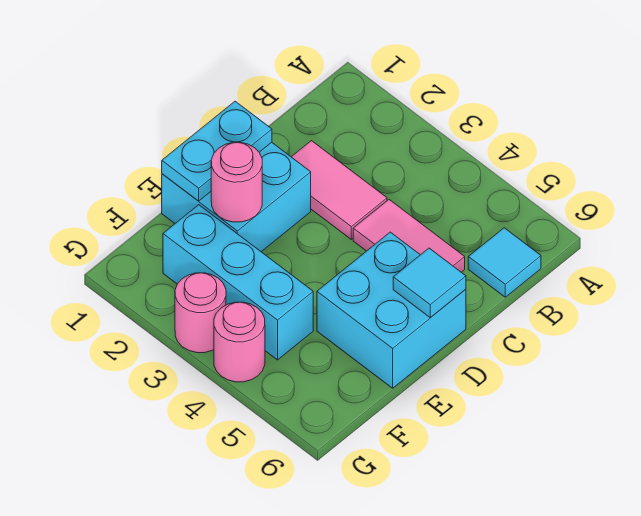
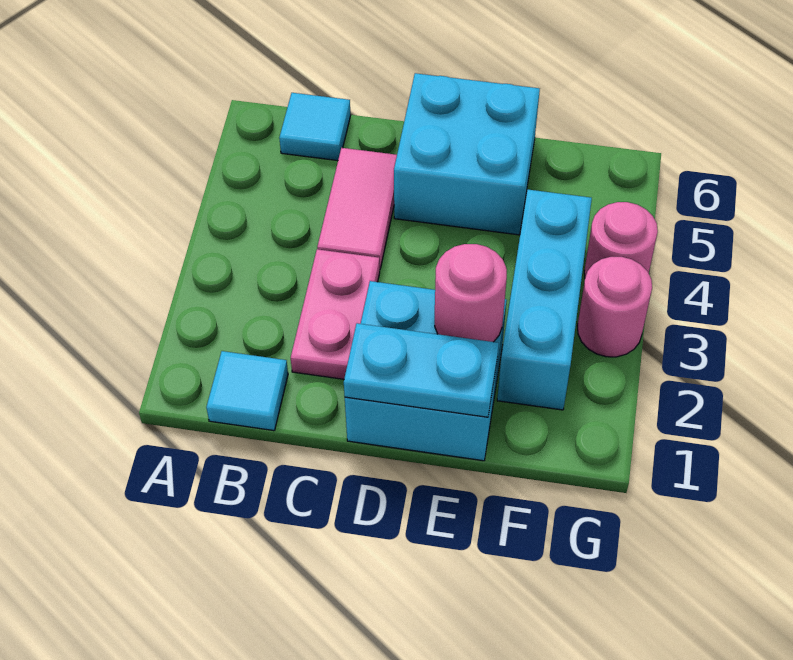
pink tile C2:C3 level 1 -> pink plate C2:C3 level 1
cyan tile D6 level 2 -> cyan tile B1 level 1

